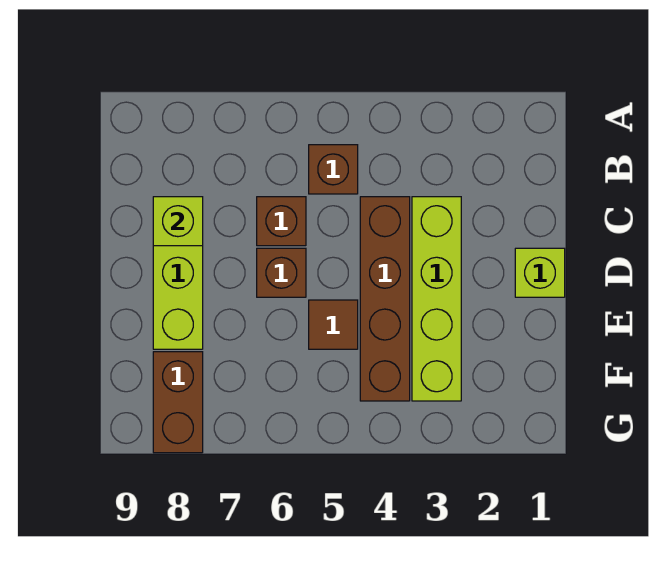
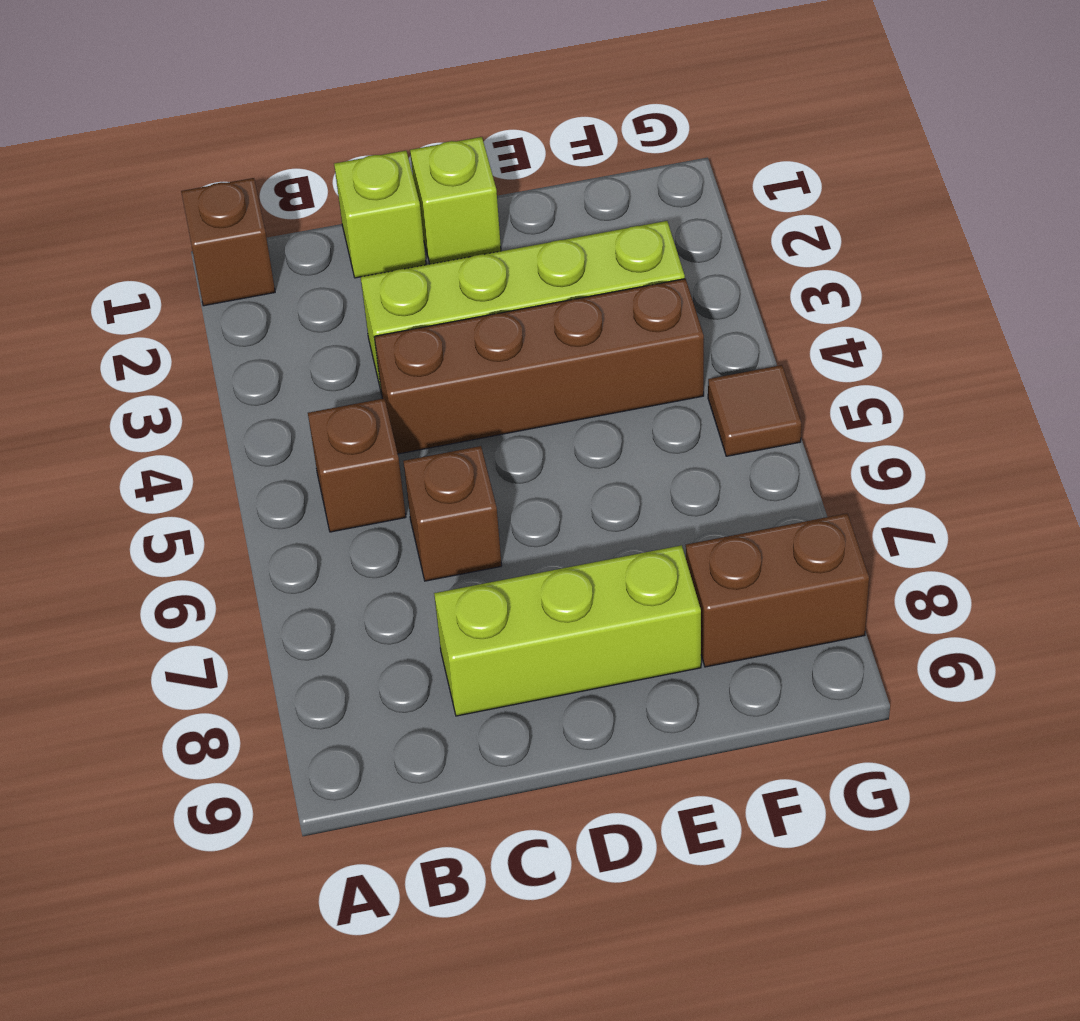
lime brick C8 level 2 -> lime brick C1 level 1
brown brick D6 level 1 -> brown brick A1 level 1
brown tile E5 level 1 -> brown tile G5 level 1

